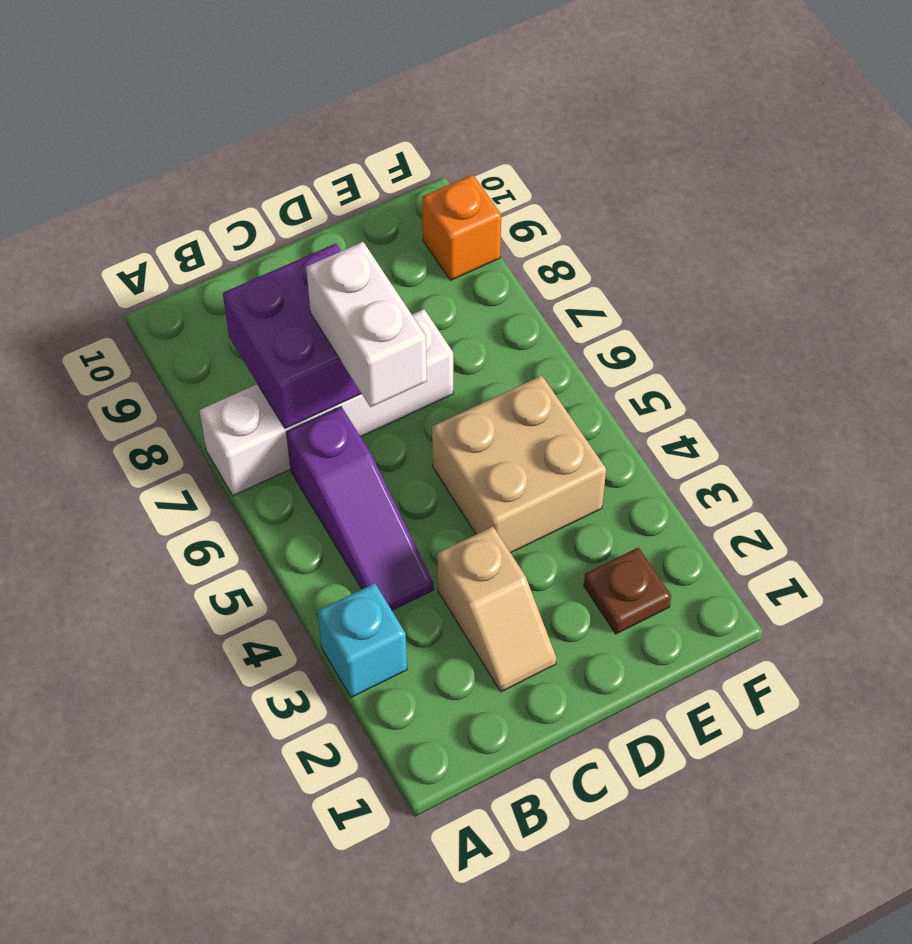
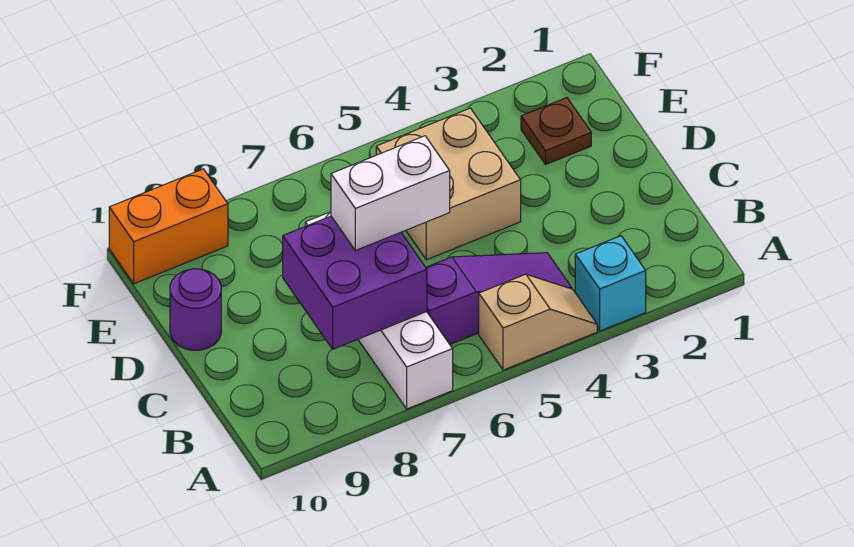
tan slope C2:C3 level 1 top 3 -> tan slope A4:A5 level 1 top 5
none -> purple round brick D10 level 1
orange brick F9 level 1 -> orange brick F9:F10 level 1

